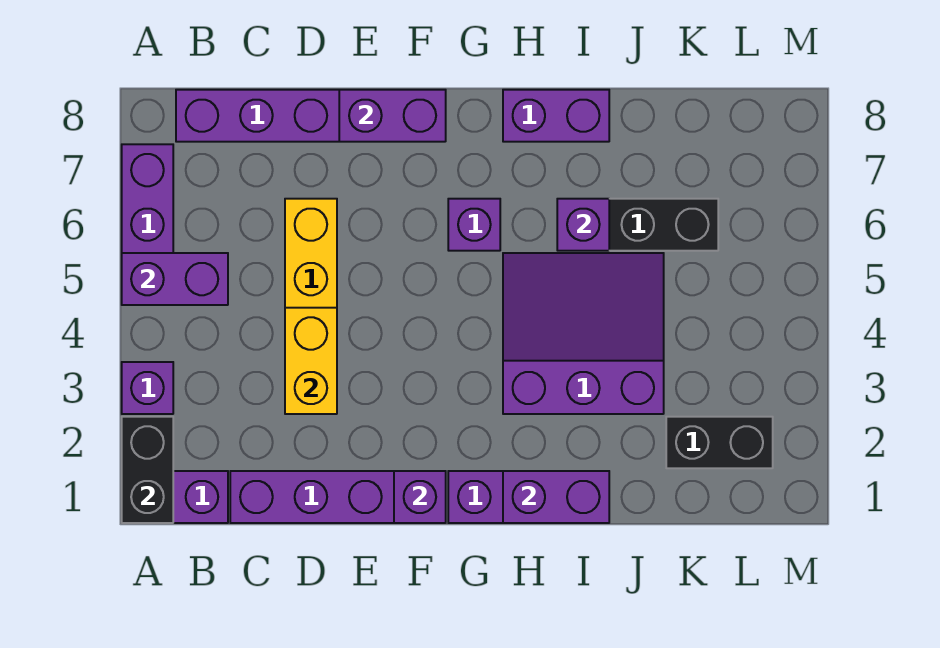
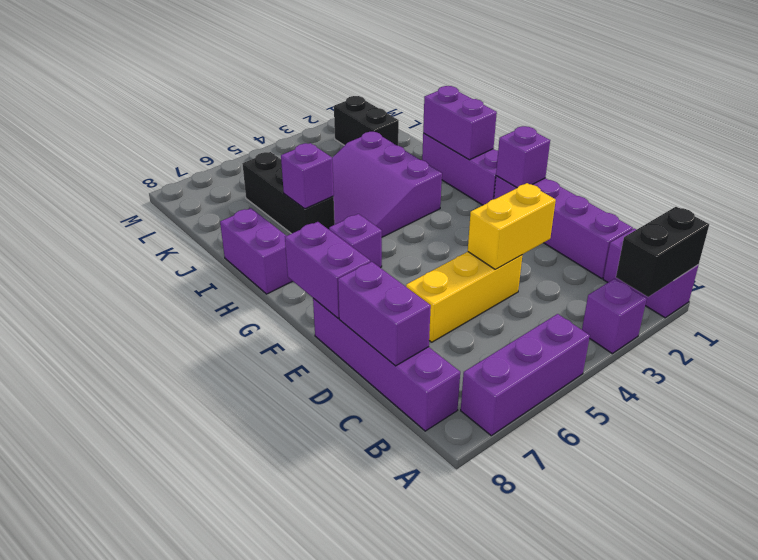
purple brick A5:B5 level 2 -> purple brick C8:D8 level 2

